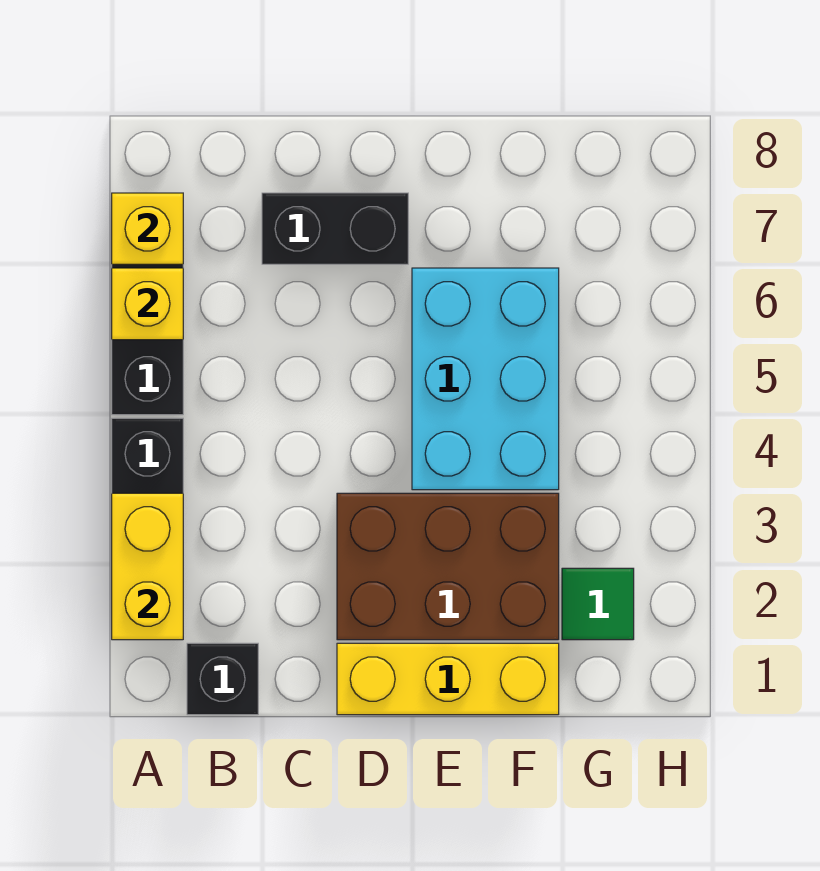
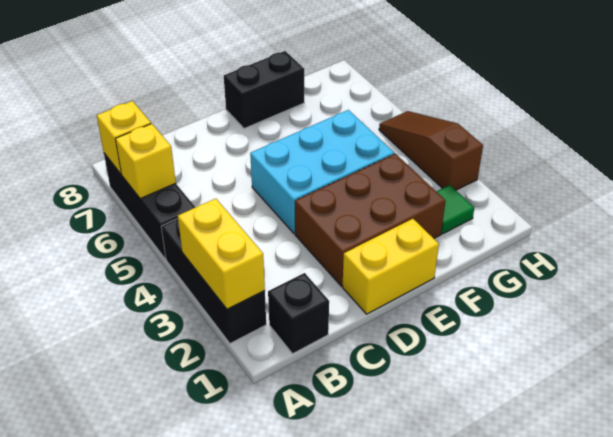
black brick C7:D7 level 1 -> black brick E8:F8 level 1
yellow brick D1:F1 level 1 -> yellow brick D1:E1 level 1
cyan brick E4:F6 level 1 -> cyan brick D4:F5 level 1
none -> brown slope H3:H5 level 1 top 3

